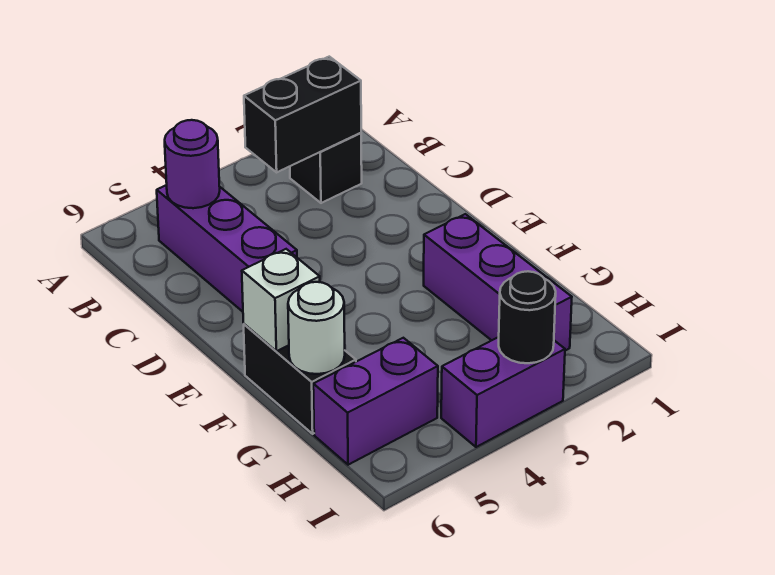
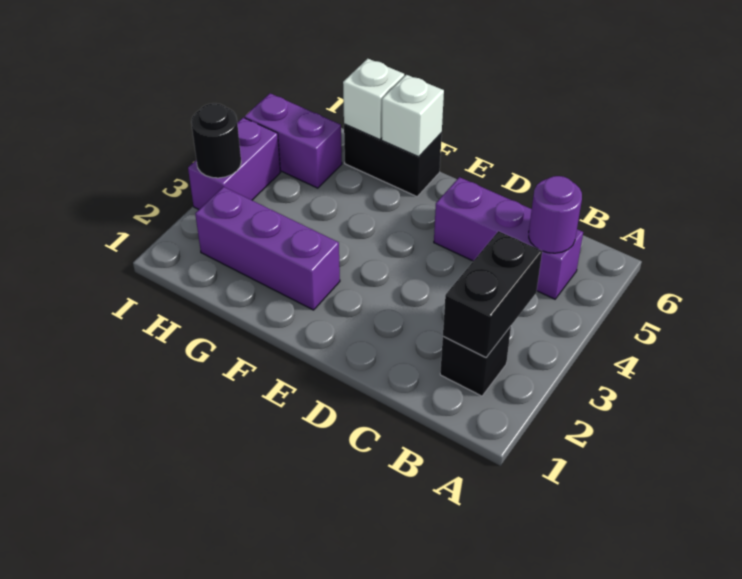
white round brick G6 level 2 -> white brick G6 level 2
purple brick H5:H6 level 1 -> purple brick H5:I5 level 1

